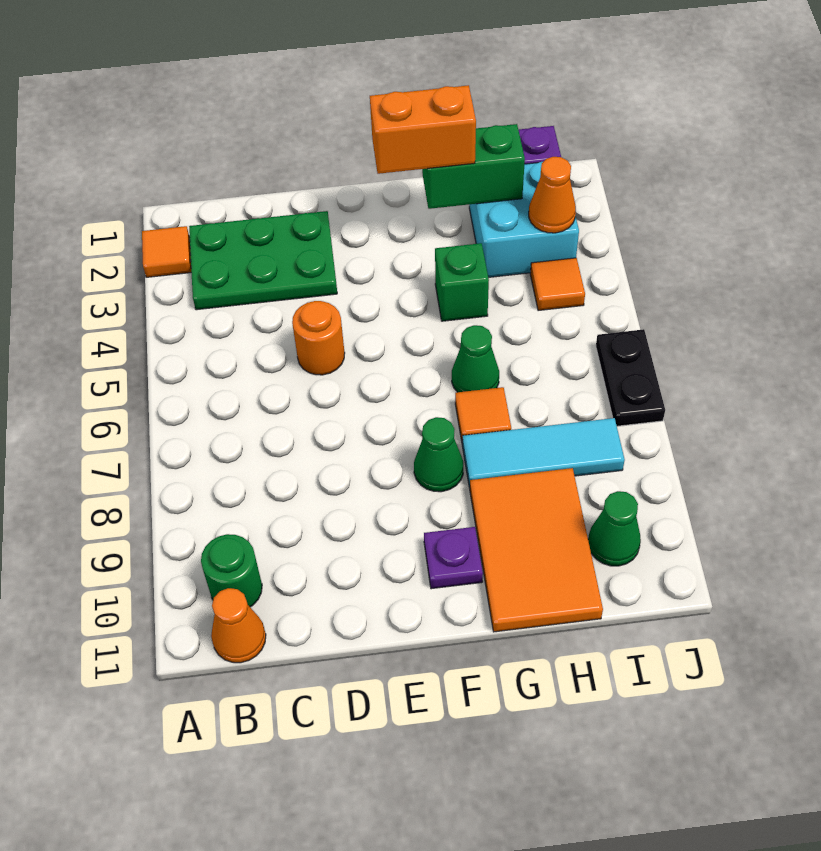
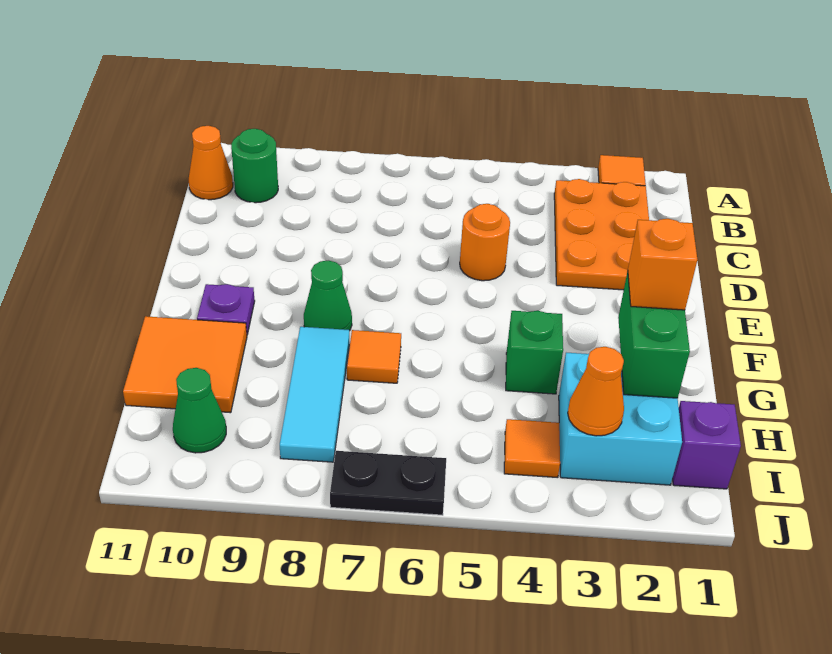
green plate B2:D3 level 1 -> orange plate B2:D3 level 1
orange brick F2:G2 level 3 -> orange brick G2 level 3
green cone G6 level 1 -> none
orange tile G9:H11 level 1 -> orange tile G10:H11 level 1

